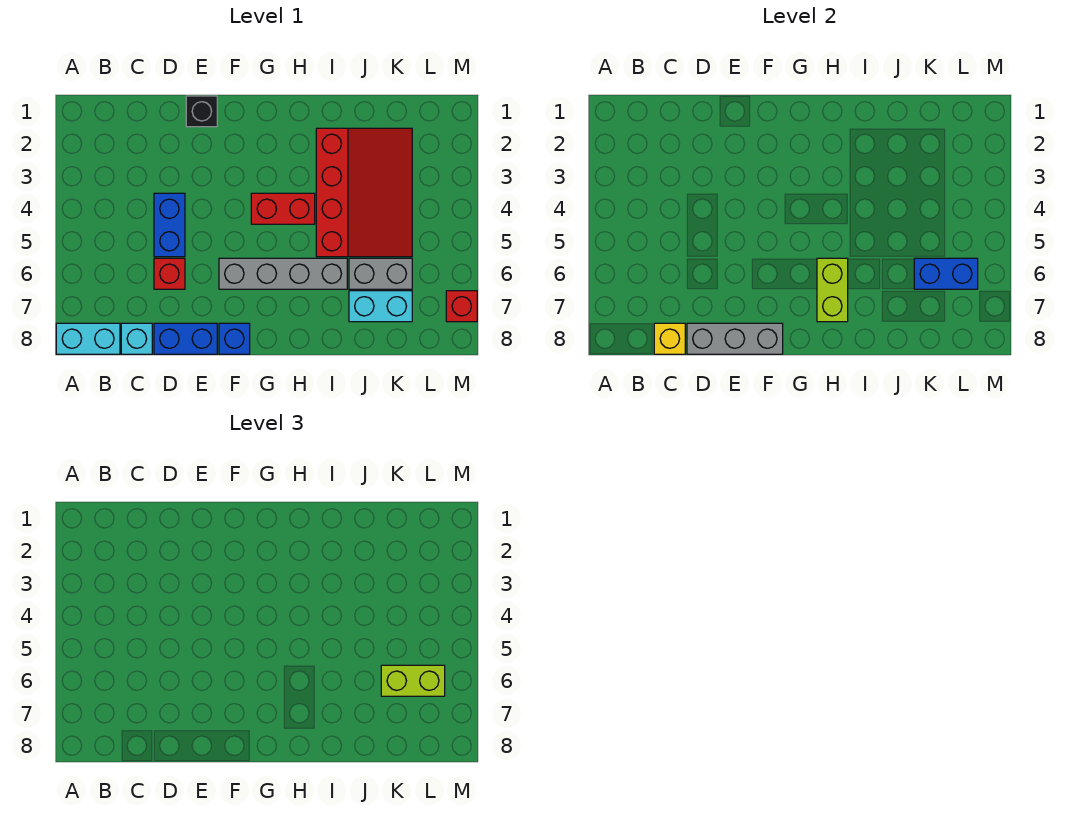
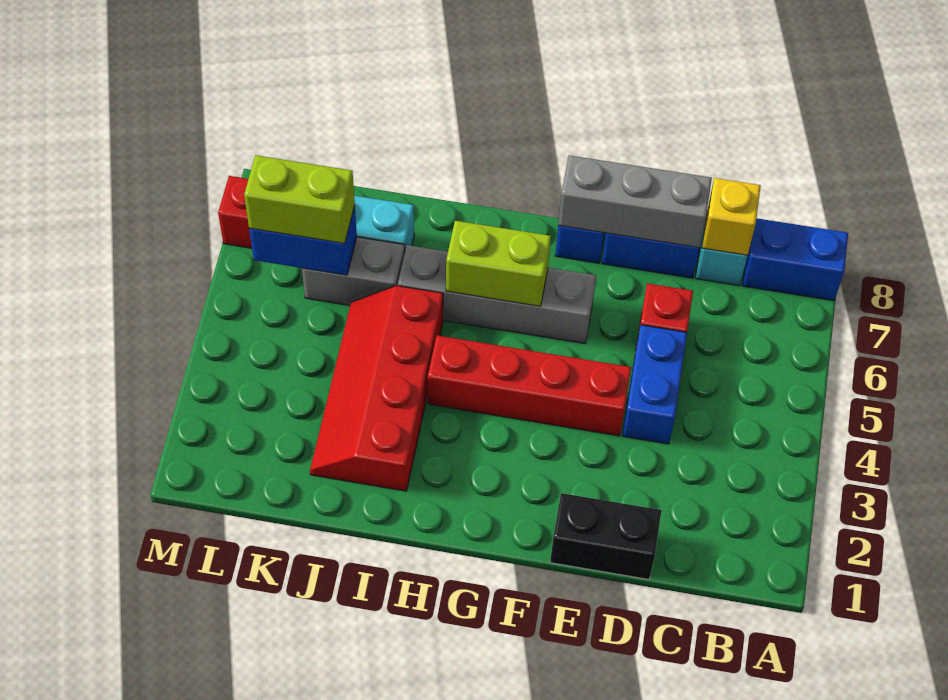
cyan brick A8:B8 level 1 -> blue brick A8:B8 level 1
black brick E1 level 1 -> black brick D1:E1 level 1
red brick G4:H4 level 1 -> red brick E4:H4 level 1
lime brick H6:H7 level 2 -> lime brick G6:H6 level 2
red slope I2:K5 level 1 top I -> red slope I2:J5 level 1 top I

